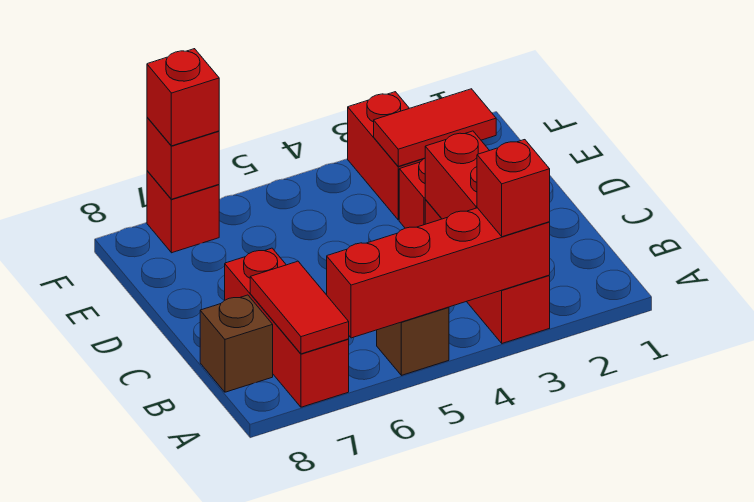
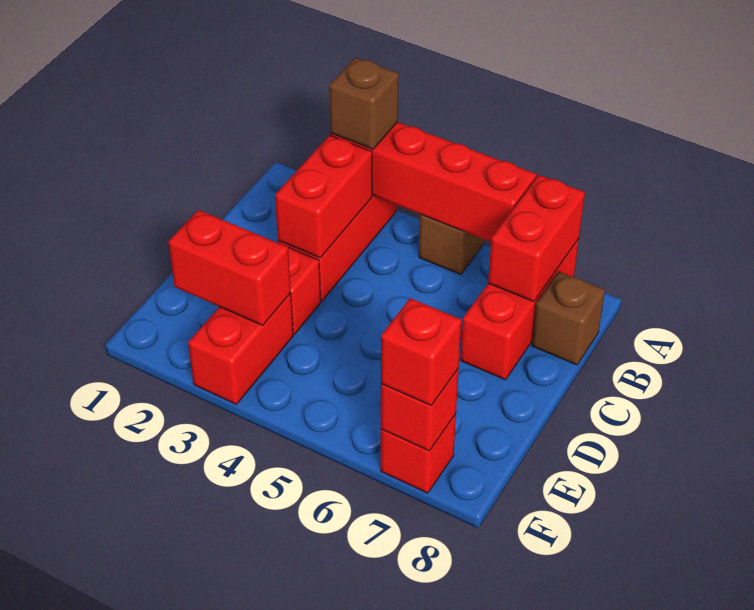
red brick A3 level 3 -> brown brick A3 level 3
red tile A7:B7 level 2 -> red brick A7:B7 level 2
red tile E2:E3 level 2 -> red brick E2:E3 level 2

